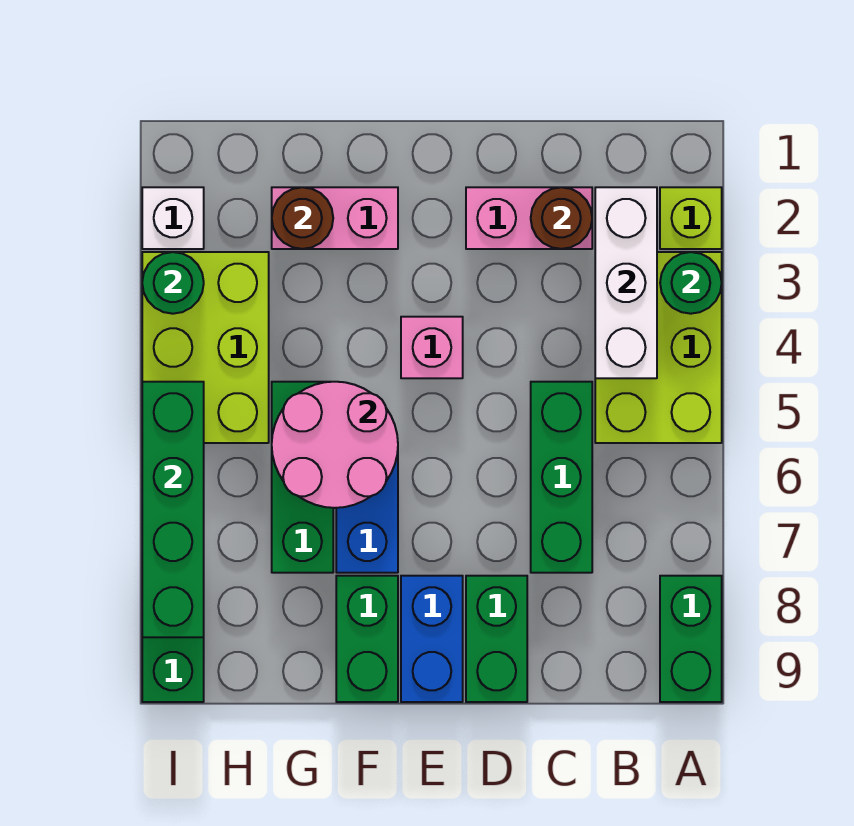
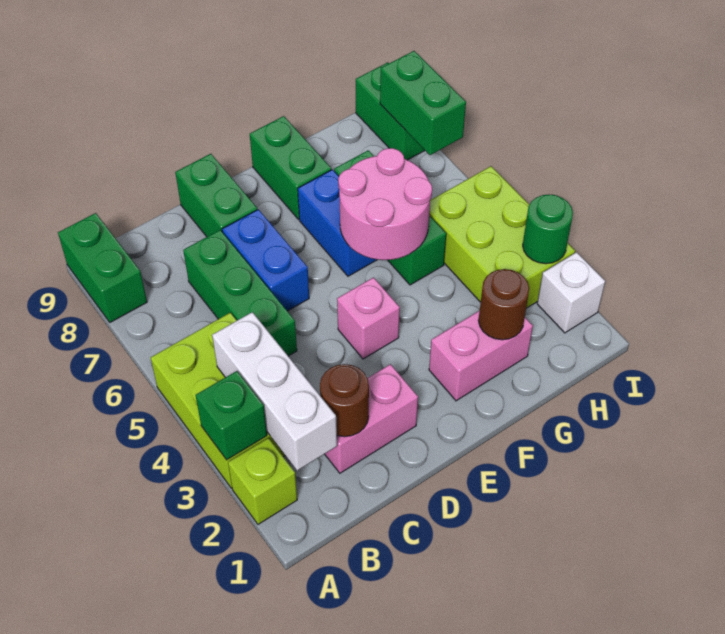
green round brick A3 level 2 -> green brick A3 level 2
blue brick E8:E9 level 1 -> blue brick D6:D7 level 1
green brick I5:I8 level 2 -> green brick I7:I8 level 2

